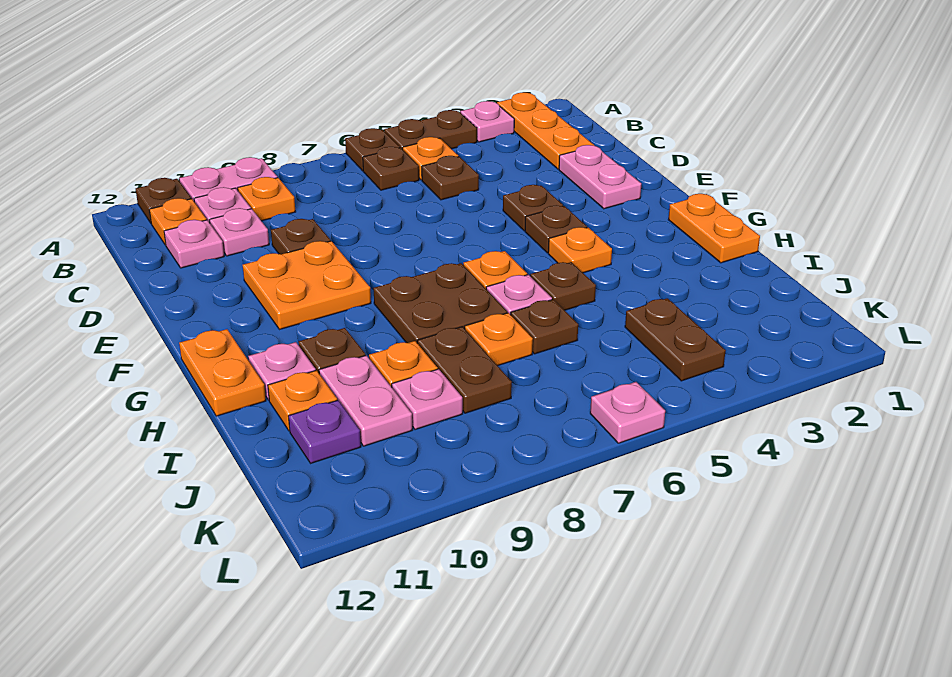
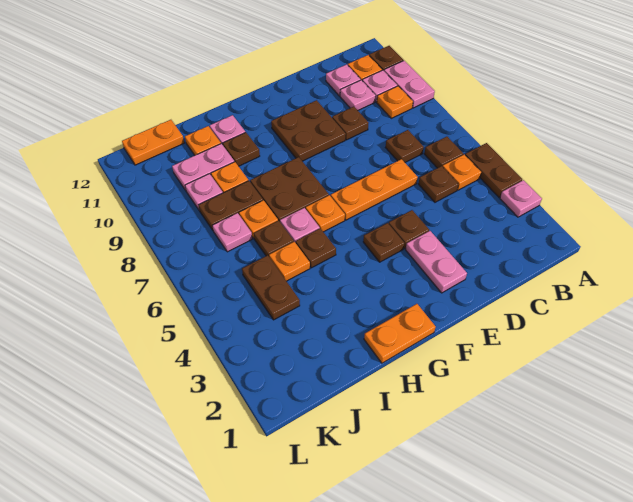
orange plate A2:C2 level 1 -> orange plate D6:F6 level 1
brown plate A6 level 1 -> brown plate C7 level 1
pink plate D2:E2 level 1 -> pink plate E2:E3 level 1
orange plate E9:F10 level 1 -> brown plate E9:F10 level 1
orange plate G4 level 1 -> orange plate I5 level 1
orange plate G12:H12 level 1 -> orange plate J12:K12 level 1
brown plate J4:K4 level 1 -> brown plate J4:J5 level 1
purple plate J11 level 1 -> none
pink plate L6 level 1 -> pink plate J7 level 1

